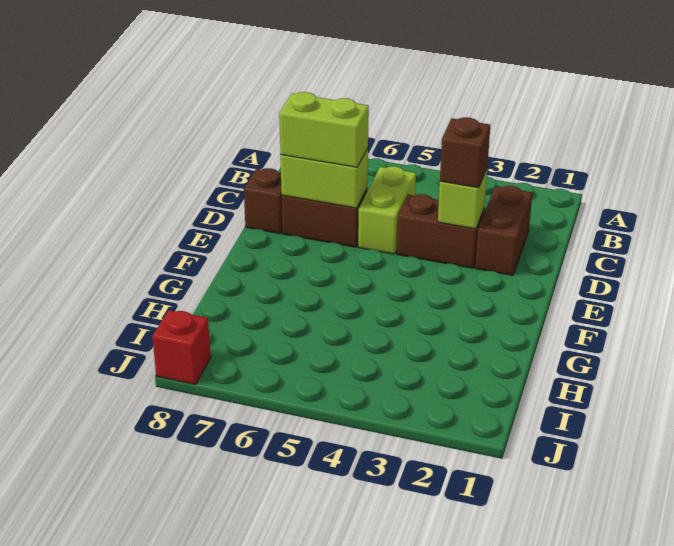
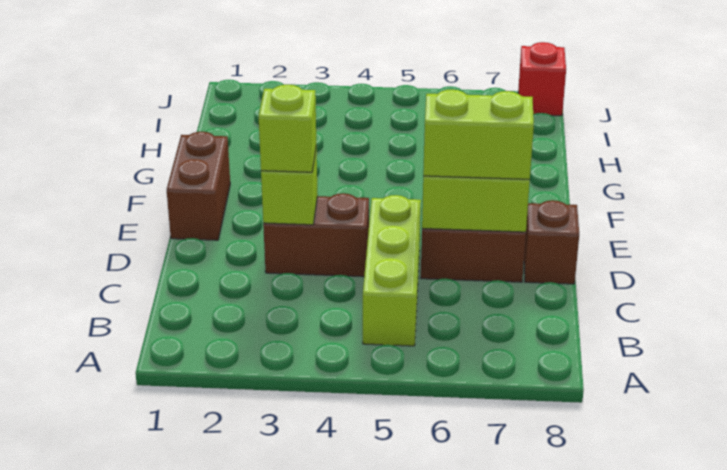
brown brick C2:D2 level 1 -> brown brick E1:F1 level 1
lime brick C5:D5 level 1 -> lime brick B5:D5 level 1
brown brick D3 level 3 -> lime brick D3 level 3

